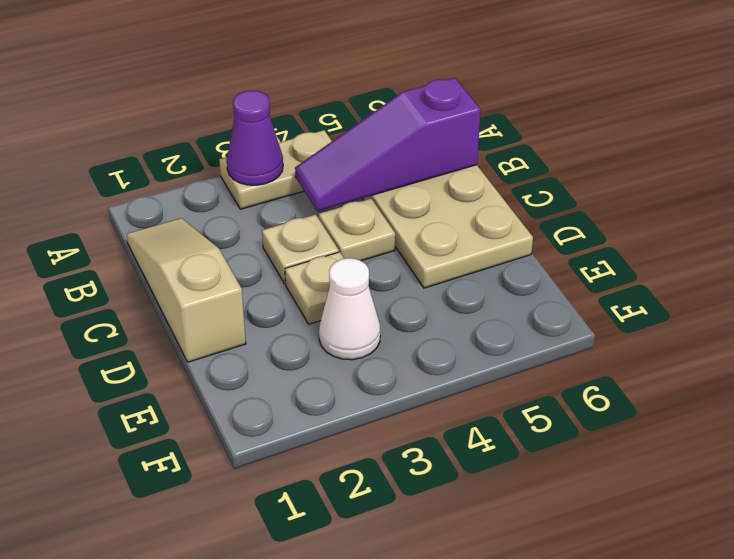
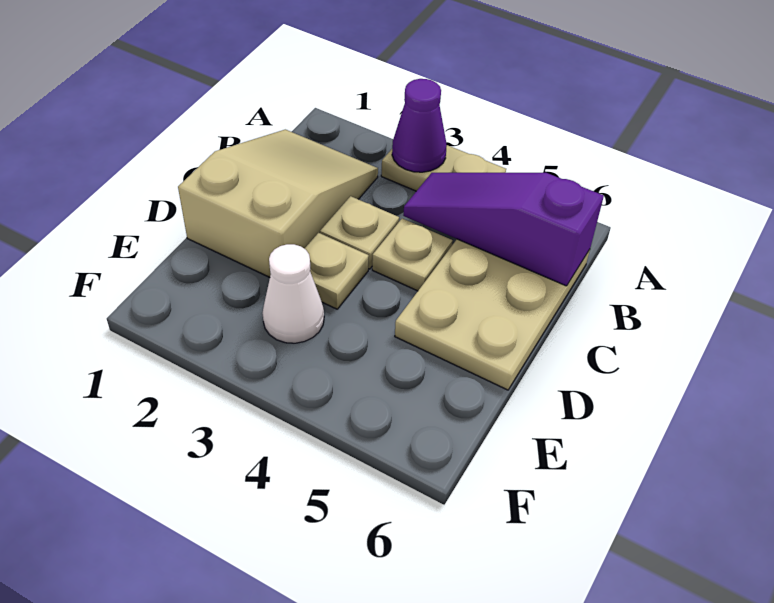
tan slope B1:D1 level 1 top D -> tan slope B1:D2 level 1 top D

